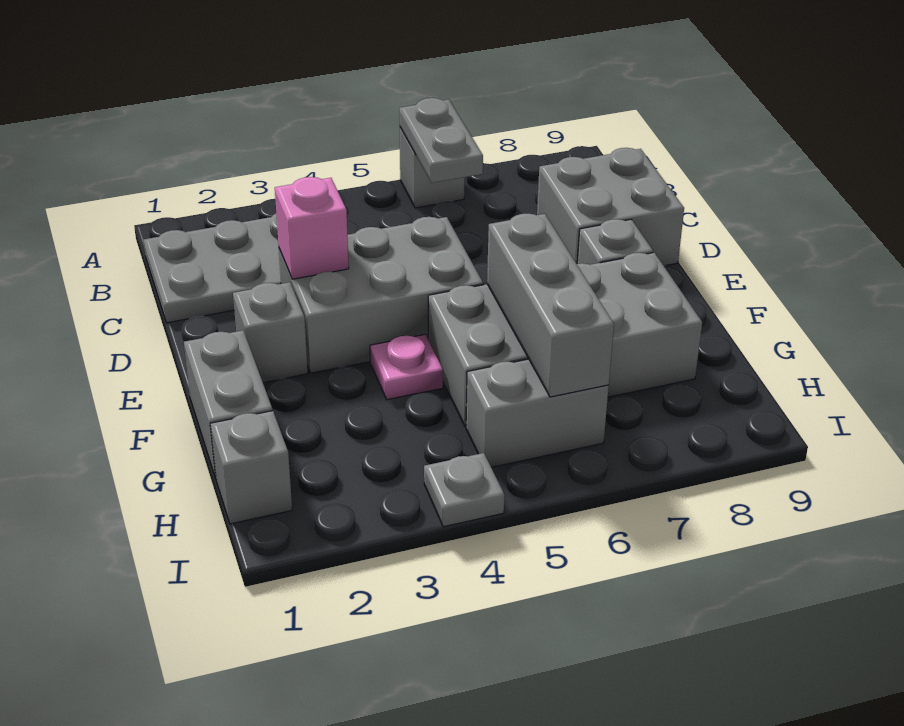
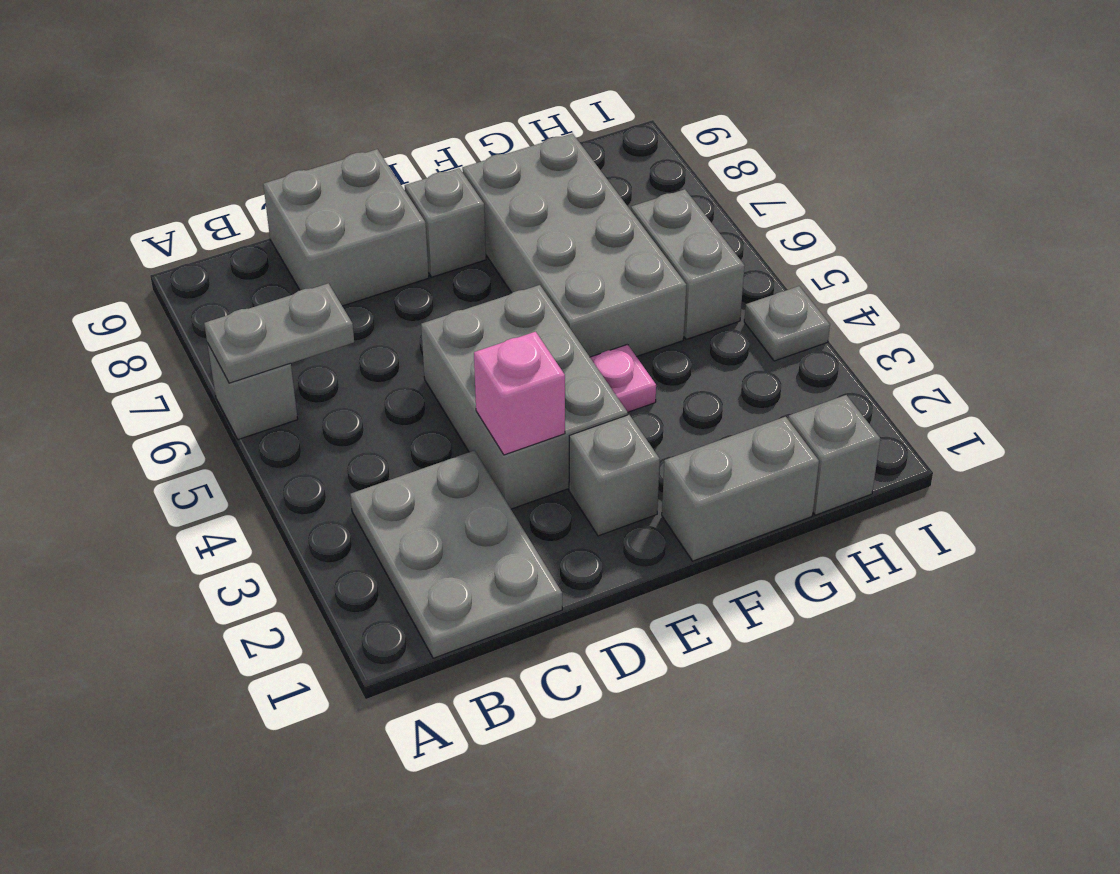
grey brick F6:H6 level 2 -> none

